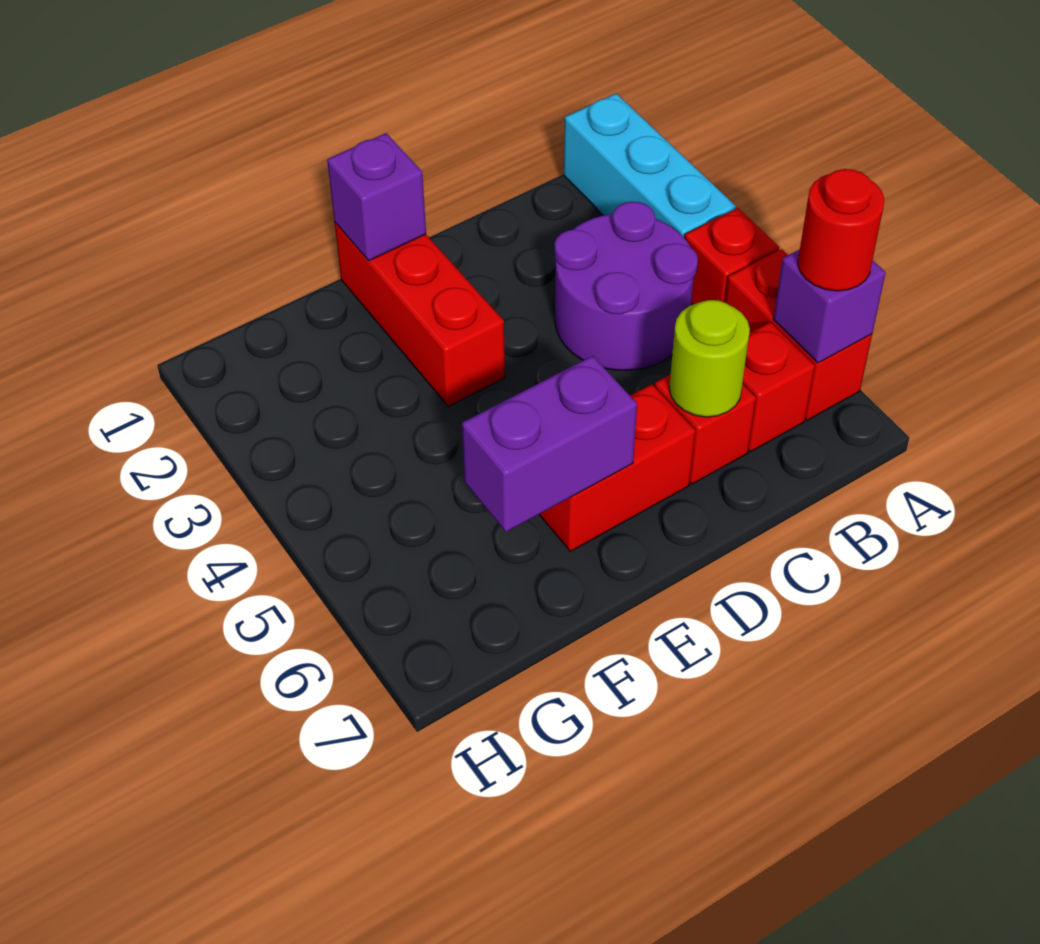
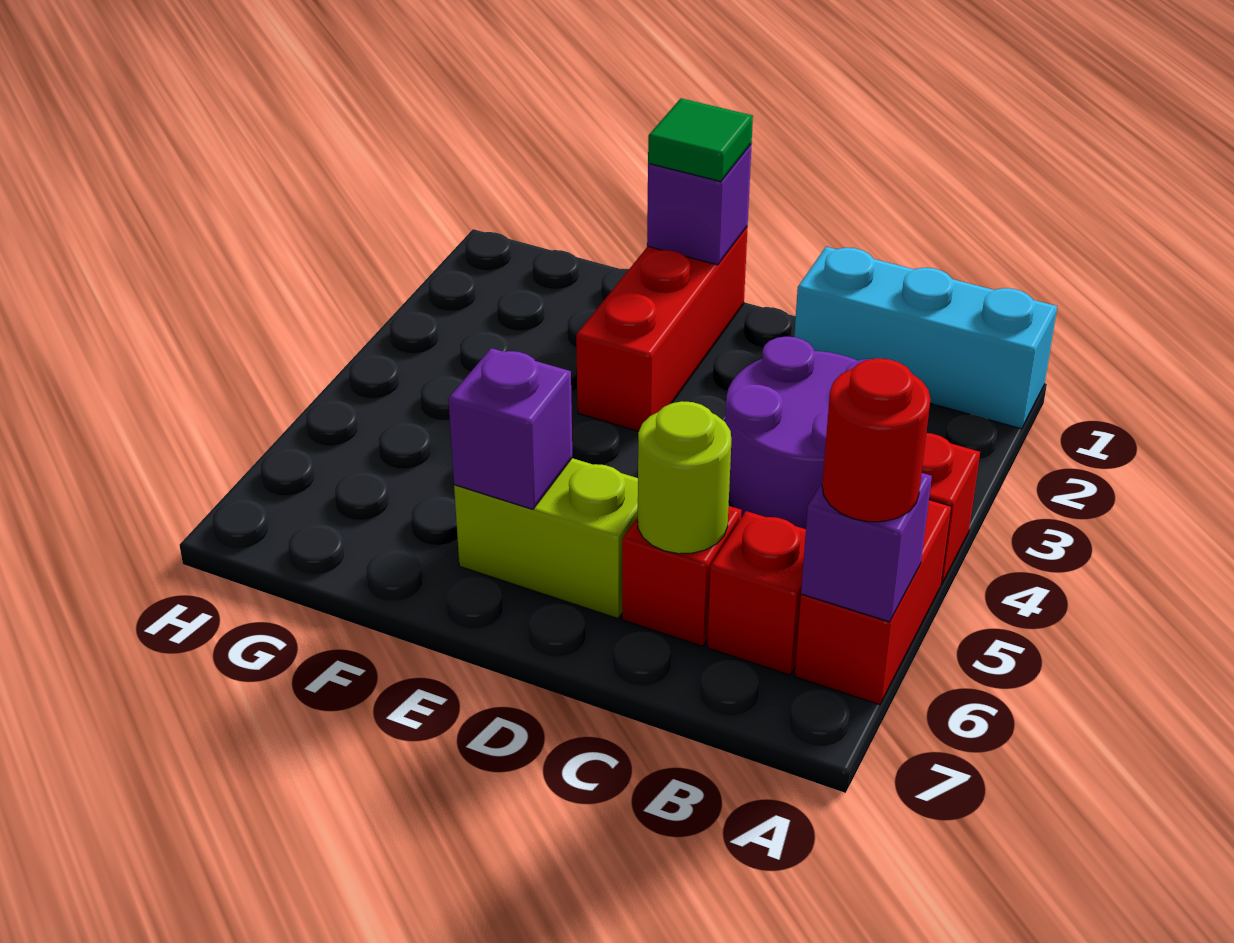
cyan brick A1:A3 level 1 -> cyan brick A1:C1 level 1
red brick D6:E6 level 1 -> lime brick D6:E6 level 1
none -> green tile E1 level 3
purple brick E6:F6 level 2 -> purple brick E6 level 2

